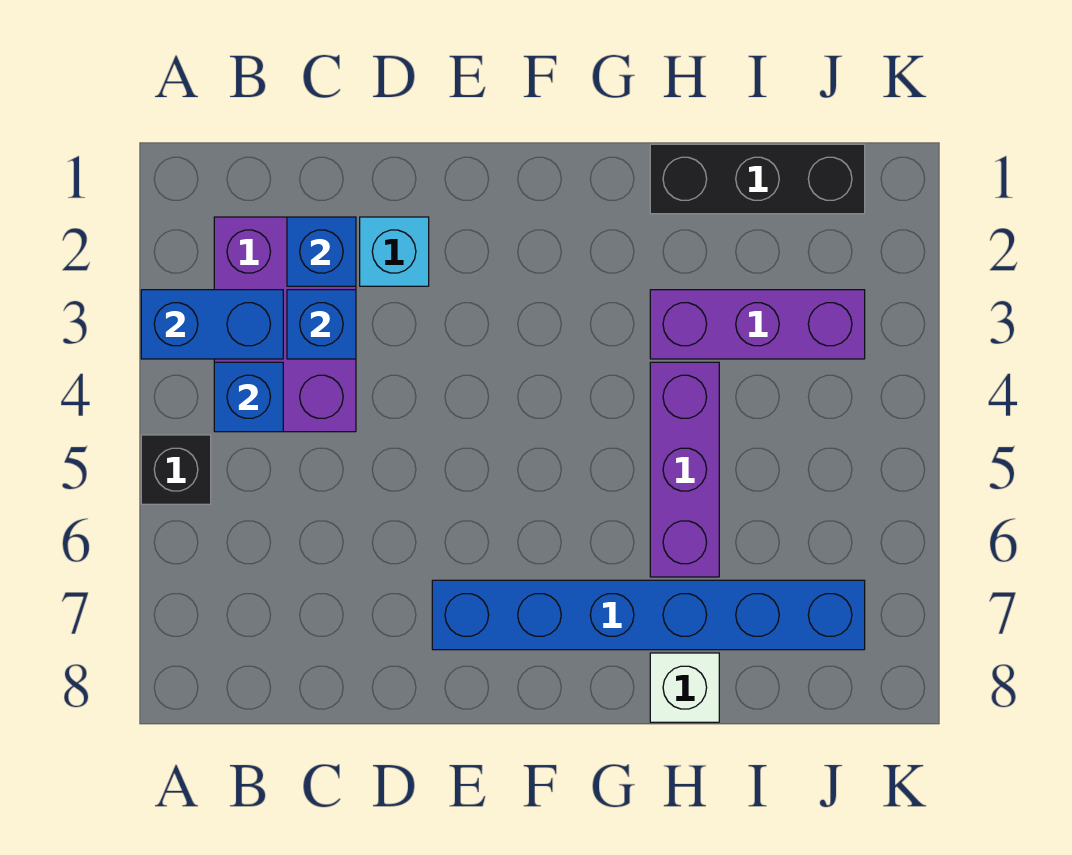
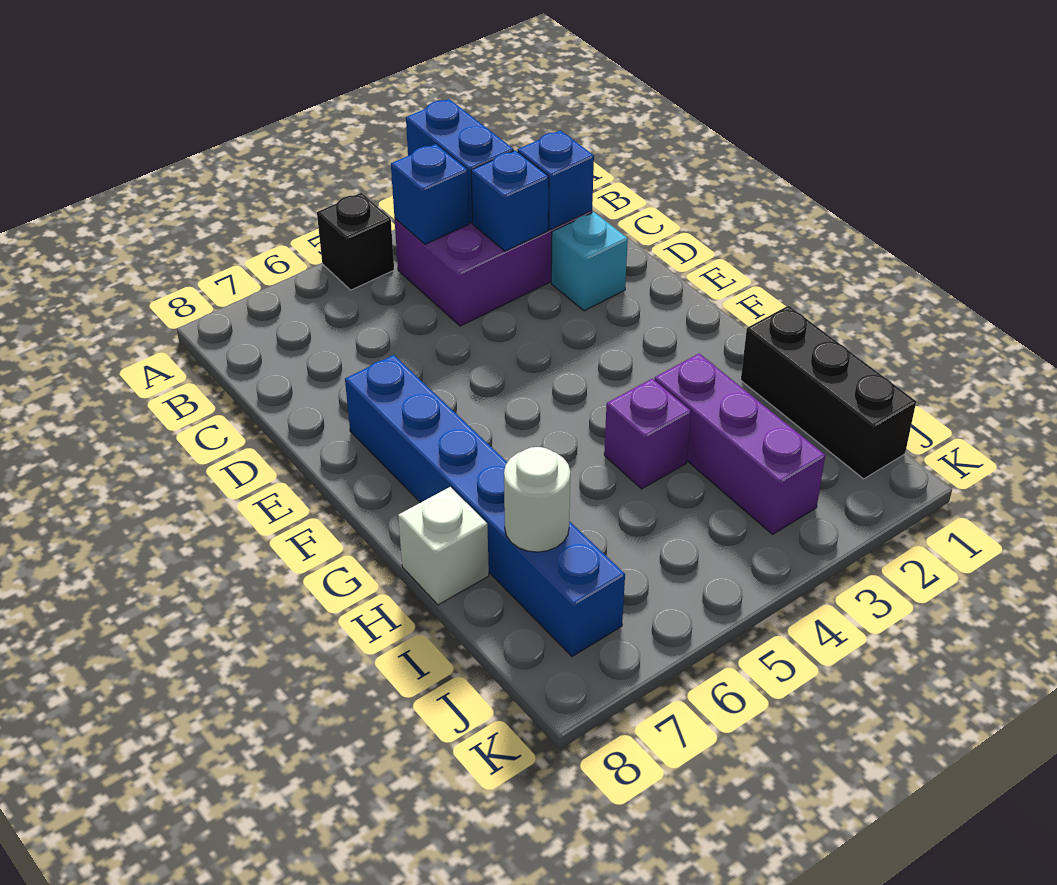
purple brick H4:H6 level 1 -> purple brick H4 level 1
none -> white round brick I7 level 2

